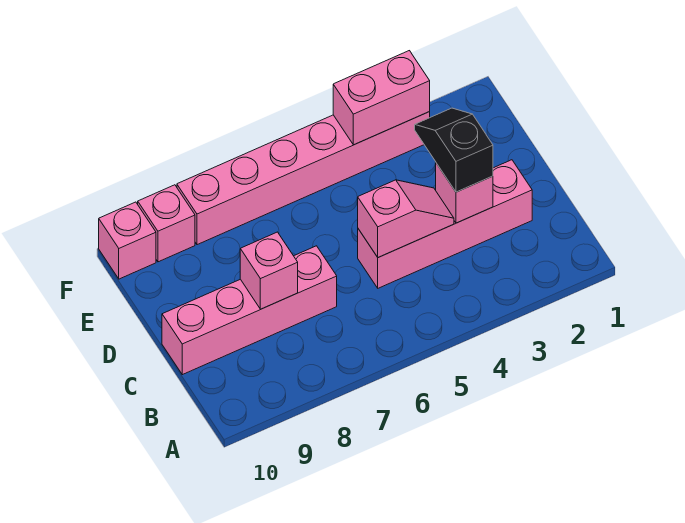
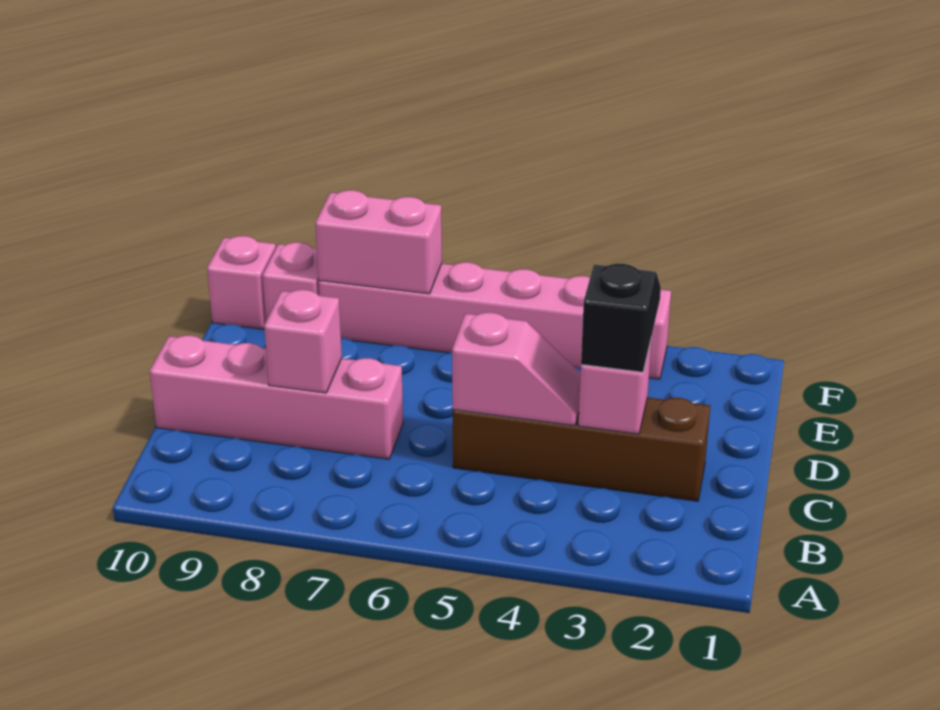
pink brick C2:C5 level 1 -> brown brick C2:C5 level 1
pink brick F3:F4 level 2 -> pink brick F7:F8 level 2

